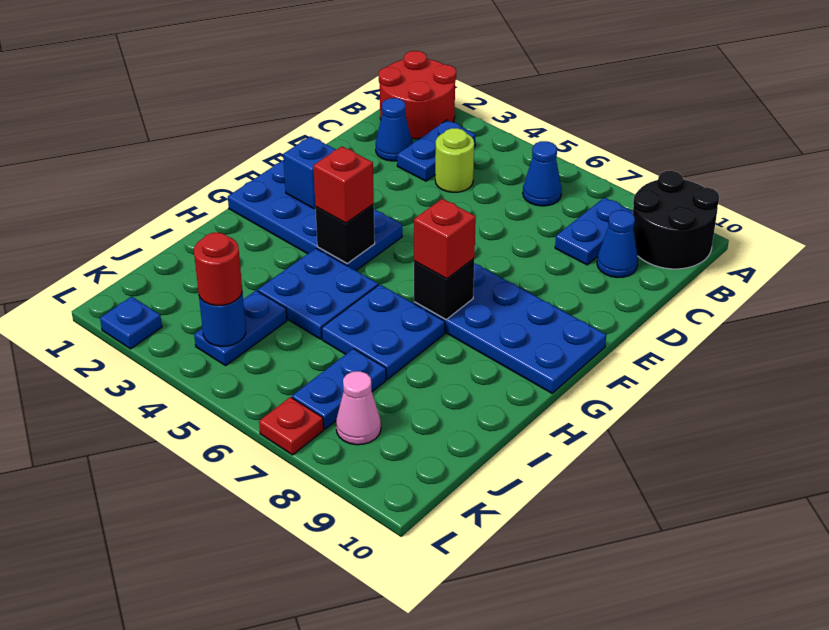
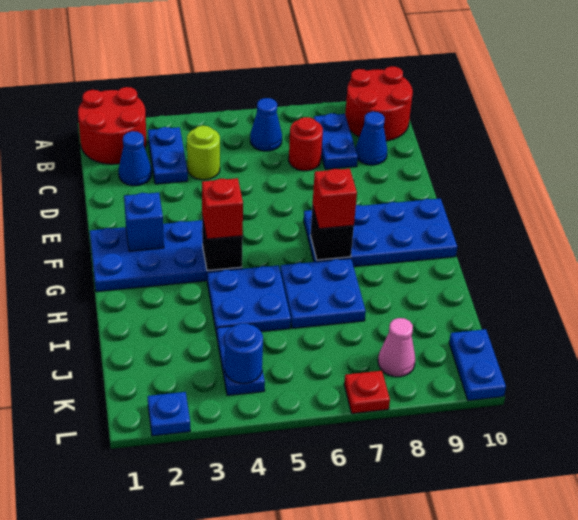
black round brick A9:B10 level 1 -> red round brick A9:B10 level 1
blue plate J7:K7 level 1 -> blue plate K10:L10 level 1
red round brick K4 level 3 -> red round brick C7 level 1

